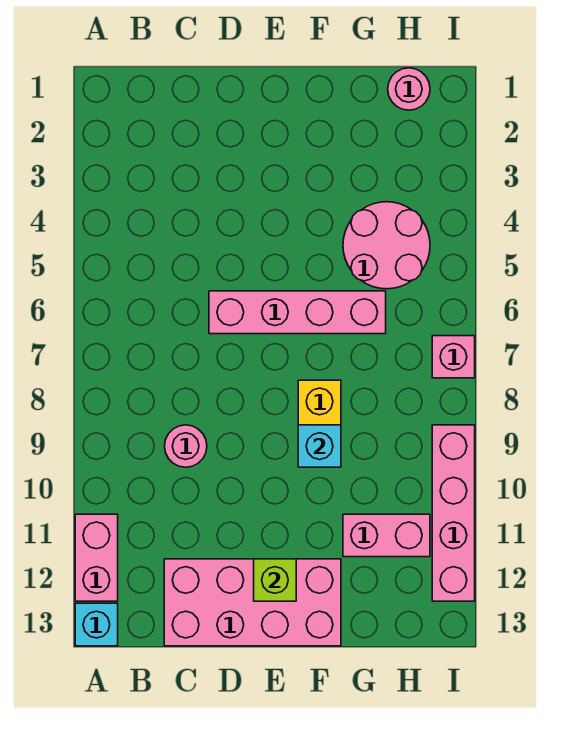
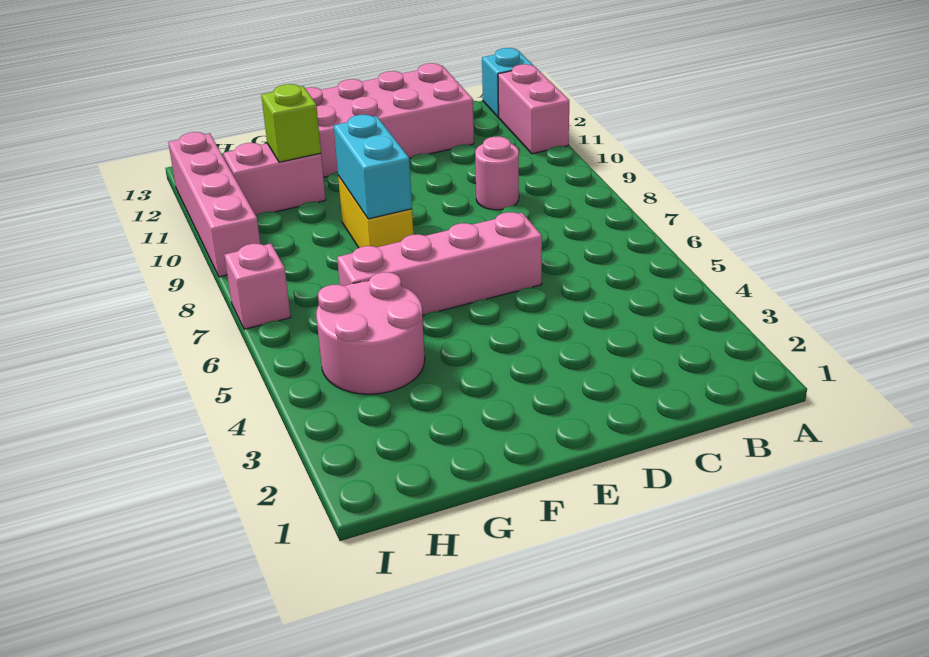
lime brick E12 level 2 -> lime brick G11 level 2
cyan brick F9 level 2 -> cyan brick F8:F9 level 2
pink round brick H1 level 1 -> none

